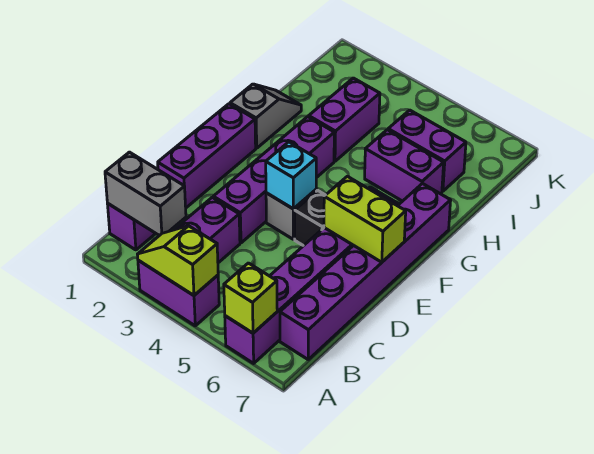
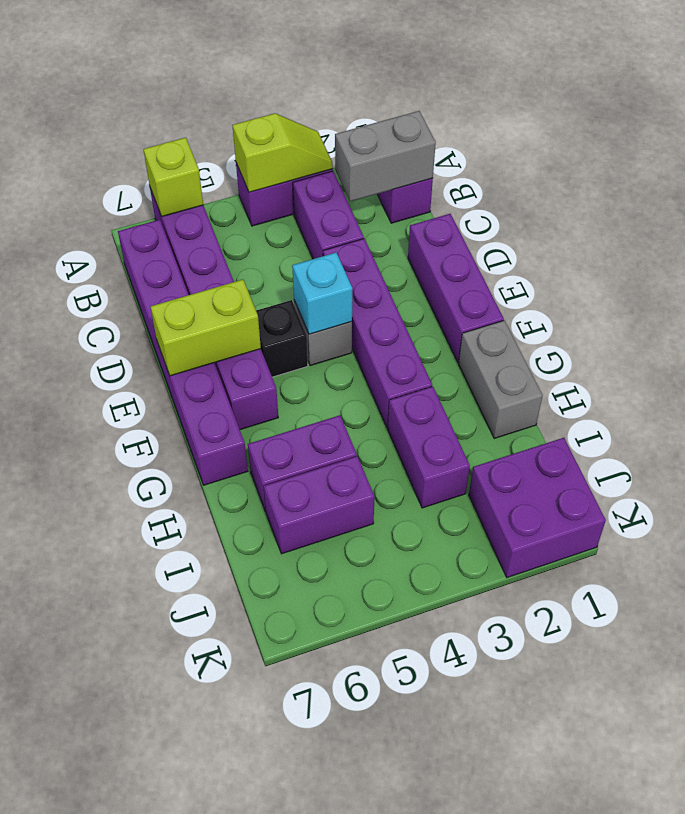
grey slope G1:H1 level 1 top G -> grey brick G1:H1 level 1
none -> purple brick J1:K2 level 1

